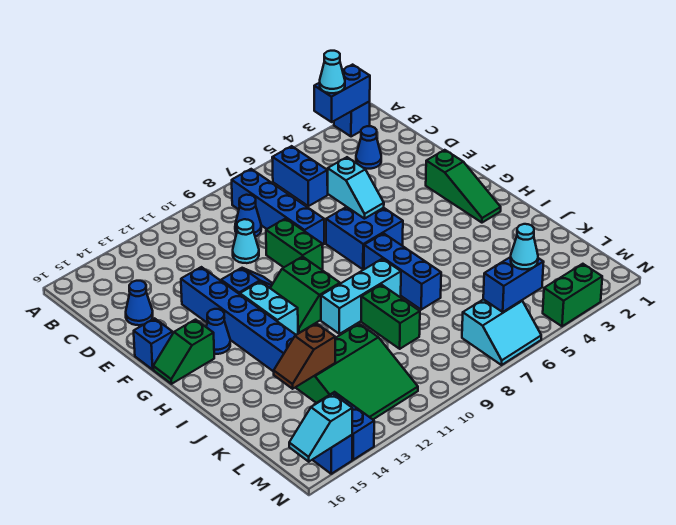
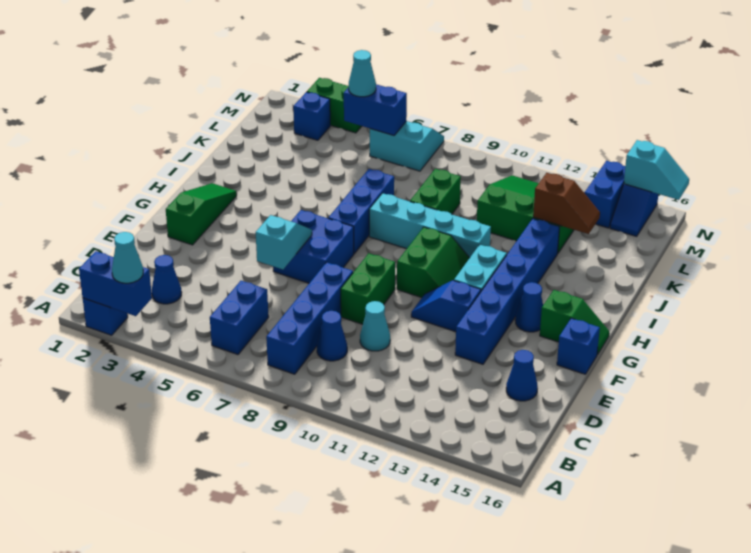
cyan brick I8:I10 level 1 -> cyan brick I8:I11 level 1
none -> blue brick M3 level 1

